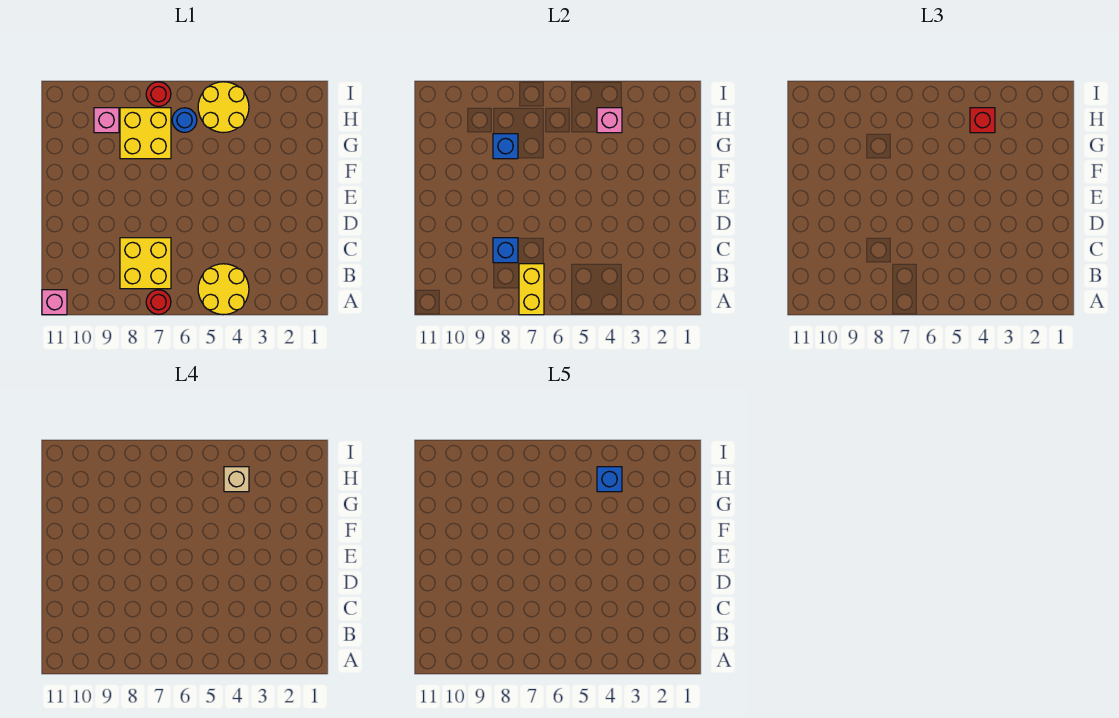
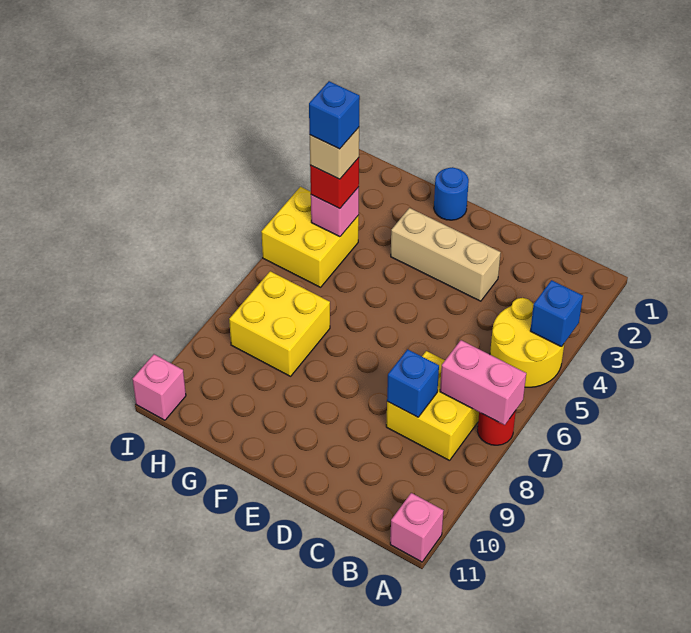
yellow brick A7:B7 level 2 -> pink brick A7:B7 level 2
none -> tan brick D3:F3 level 1
blue brick G8 level 2 -> blue brick A4 level 2
yellow round brick H4:I5 level 1 -> yellow brick H4:I5 level 1
blue round brick H6 level 1 -> blue round brick F1 level 1
pink brick H9 level 1 -> pink brick I11 level 1
red round brick I7 level 1 -> none

